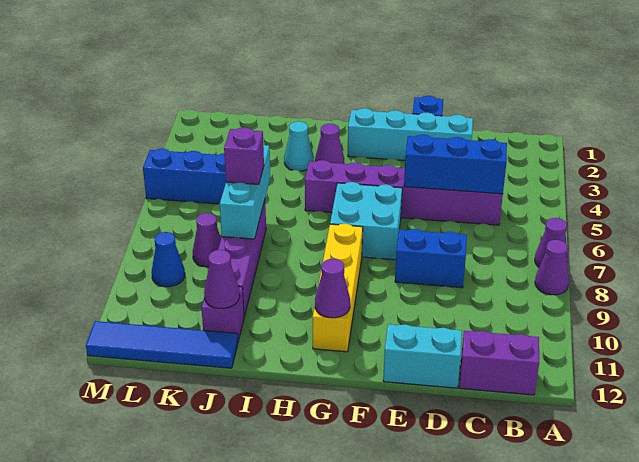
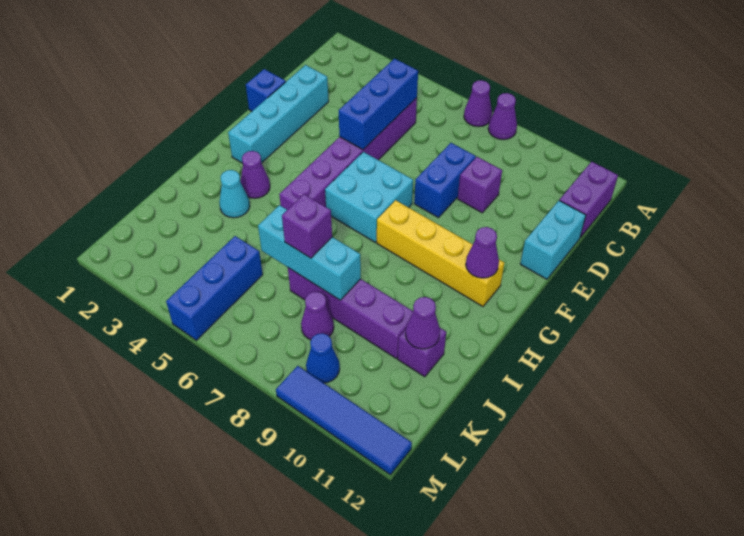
none -> purple brick D9 level 1
blue tile J12:M12 level 1 -> blue tile M9:M12 level 1

